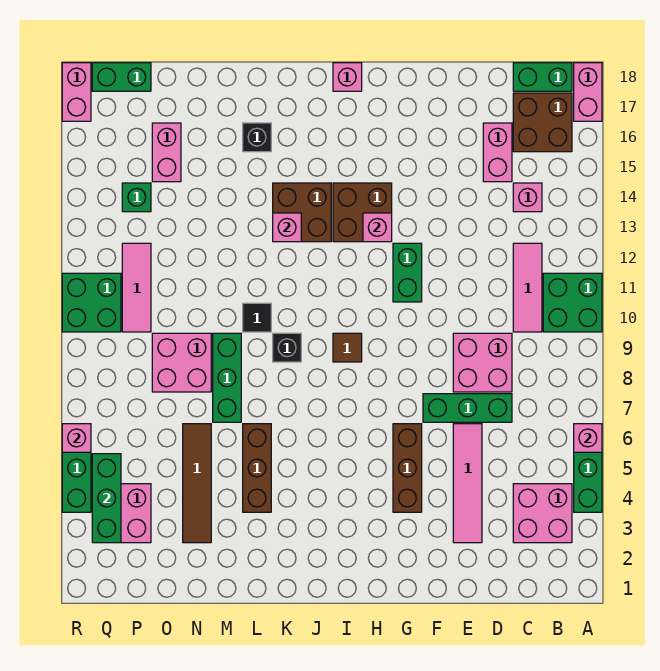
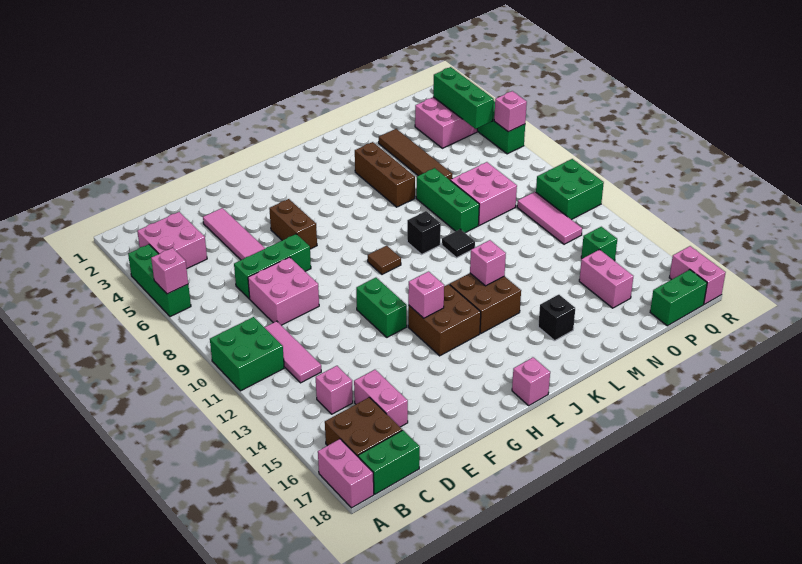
brown brick G4:G6 level 1 -> brown brick G5:G6 level 1

